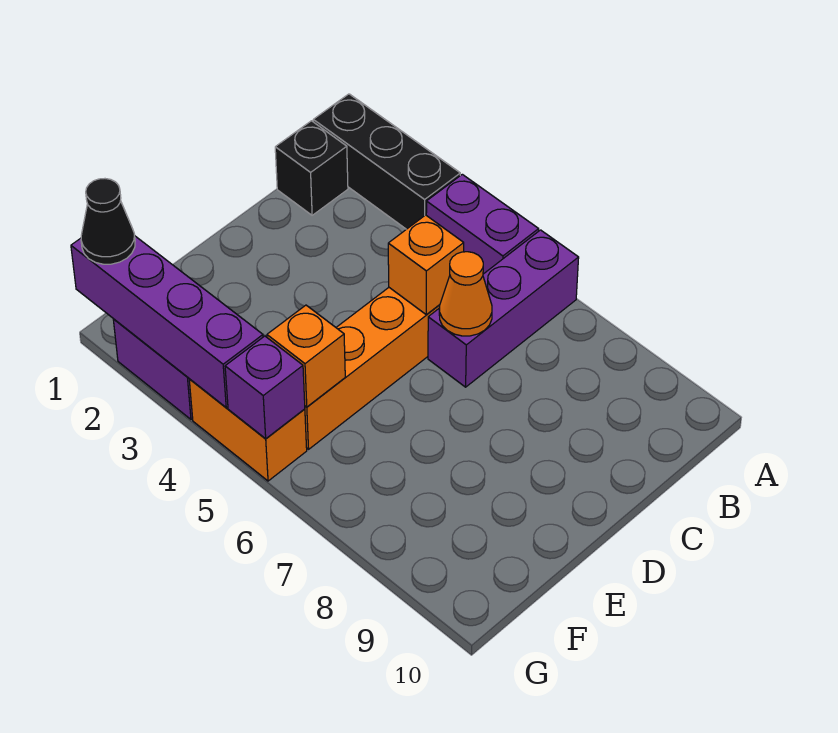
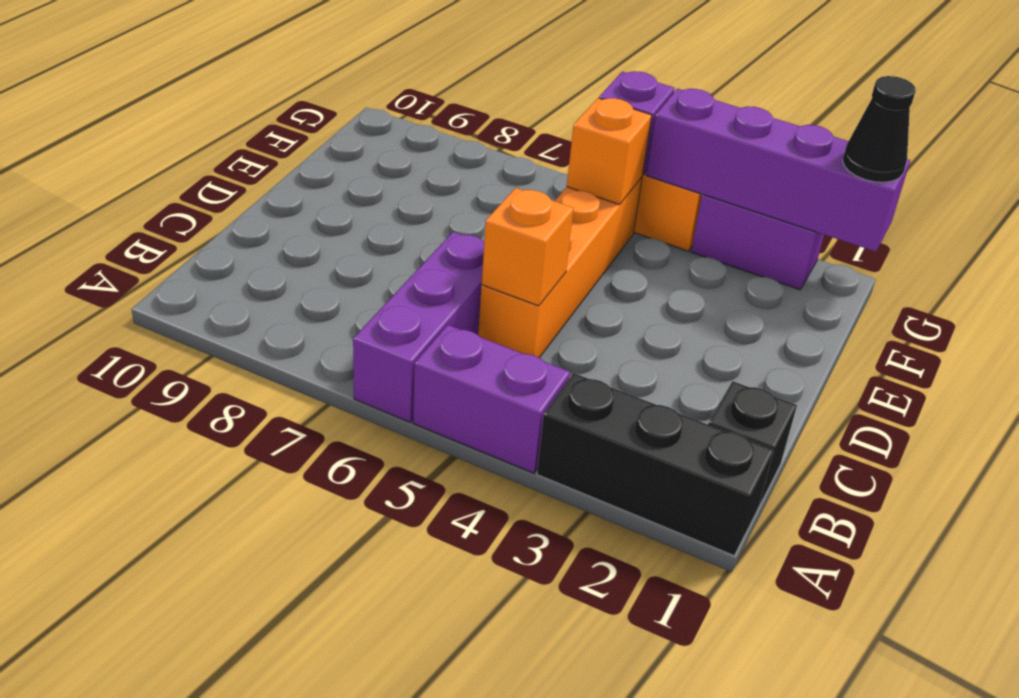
orange cone C6 level 2 -> none

